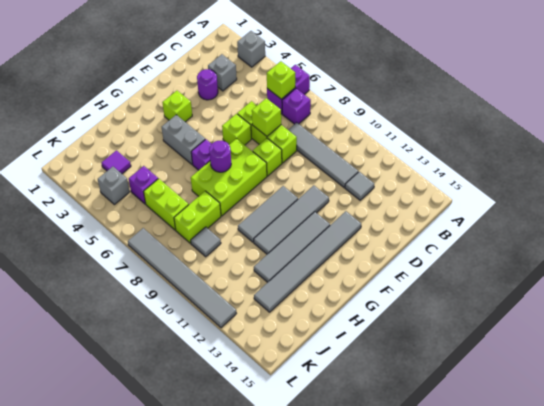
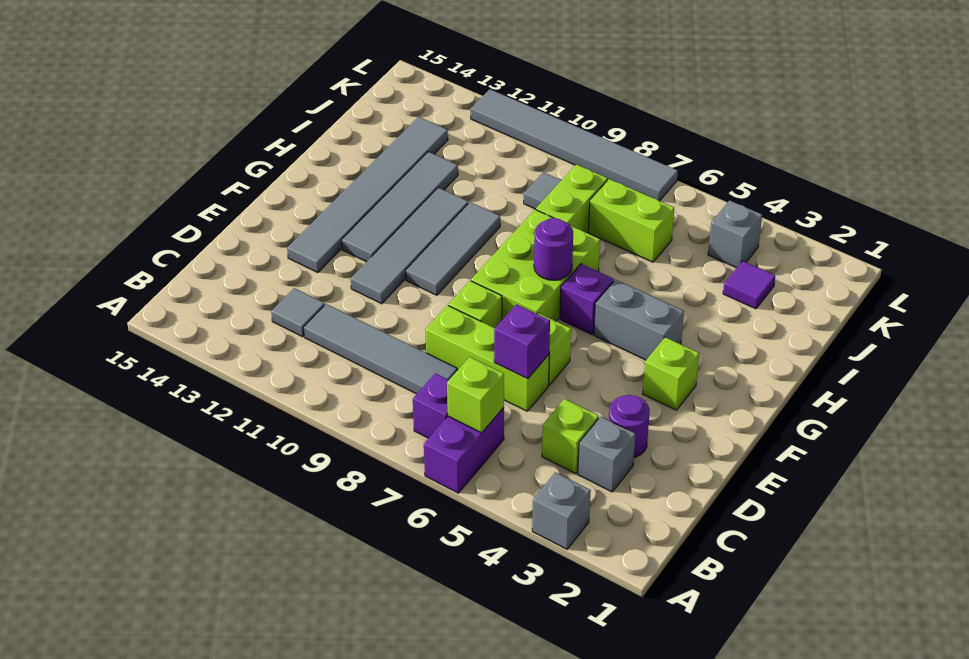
lime brick D7 level 2 -> lime brick C4 level 1
purple brick J5 level 1 -> purple brick D6 level 2

